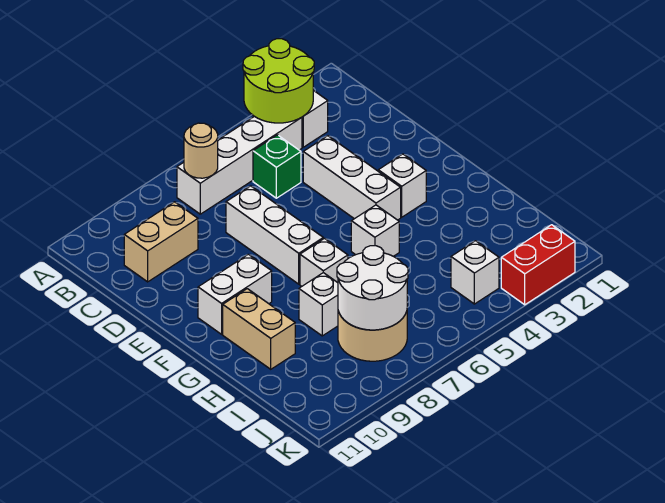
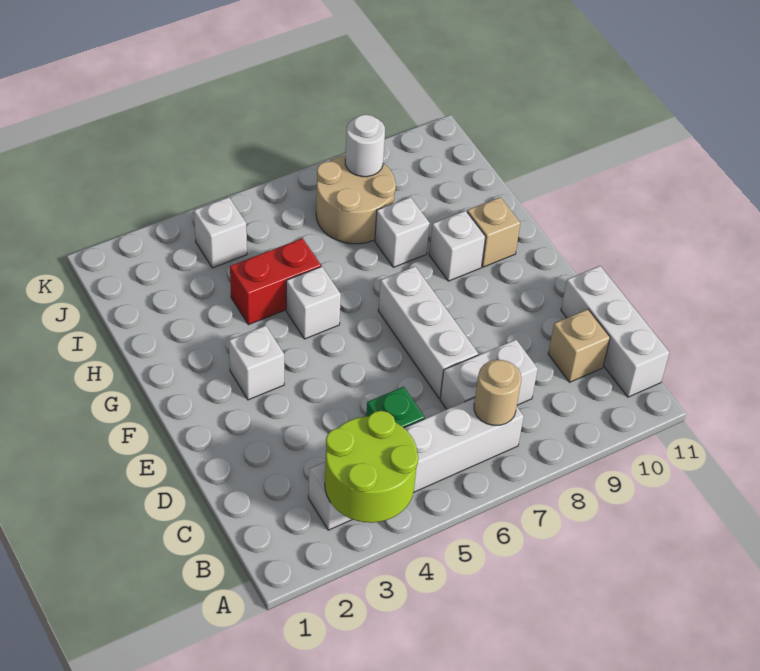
tan brick C9:C10 level 1 -> tan brick C10 level 1
white brick D4:F4 level 1 -> white brick B11:D11 level 1
white brick F9:F10 level 1 -> white brick C7:C8 level 1
white brick G7 level 1 -> white brick G9 level 1
tan brick G10:H10 level 1 -> tan brick G10 level 1
white round brick I7:J8 level 2 -> white round brick J8 level 2
red brick K2:K3 level 1 -> red brick H4:H5 level 1

